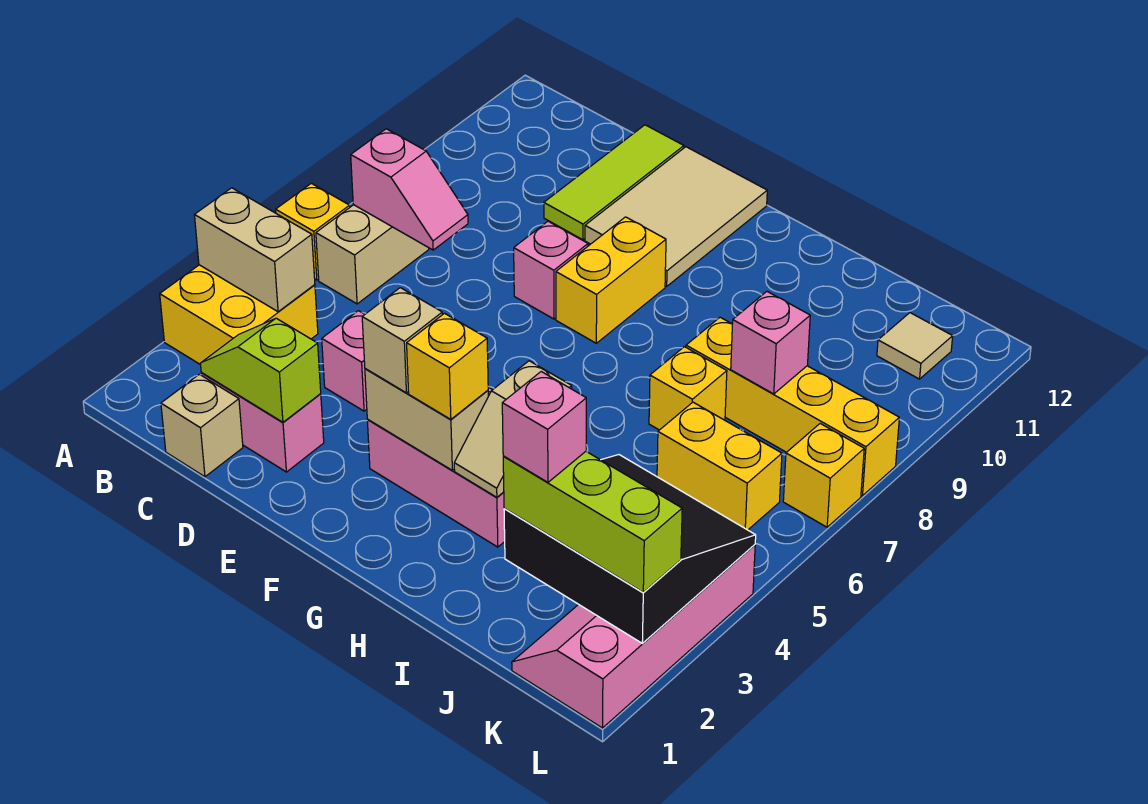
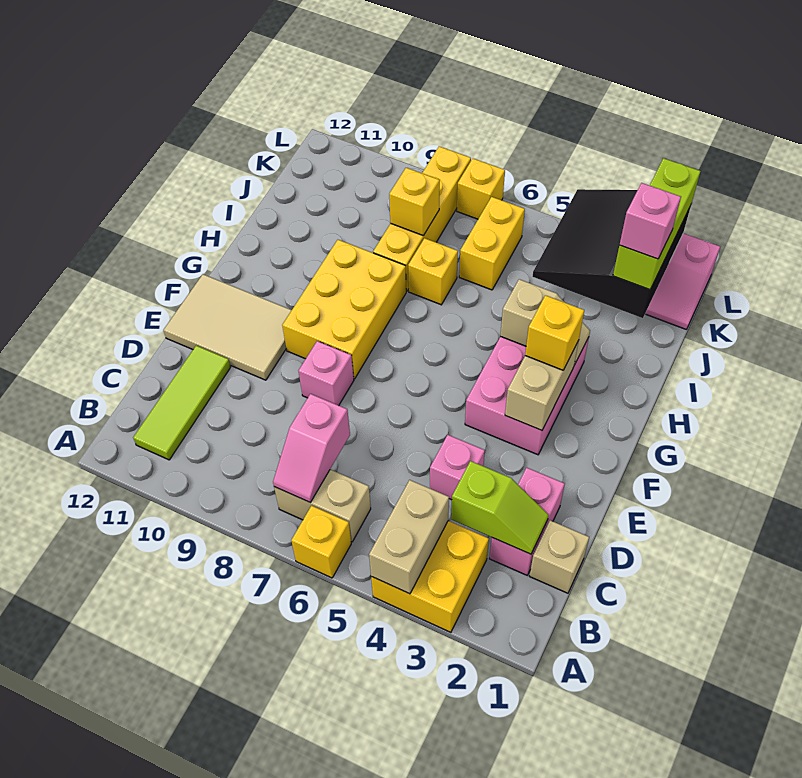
pink slope B7:C7 level 2 top B -> pink slope B7:C7 level 2 top C
lime slope C2:D2 level 2 top D -> lime slope C2:C3 level 2 top 3
lime tile D10:D12 level 1 -> lime tile B11:D11 level 1
tan brick F3 level 3 -> none
yellow brick F8:F9 level 1 -> yellow brick F8:H9 level 1
pink brick J8 level 2 -> yellow brick J8 level 2
tan tile K11 level 1 -> none

